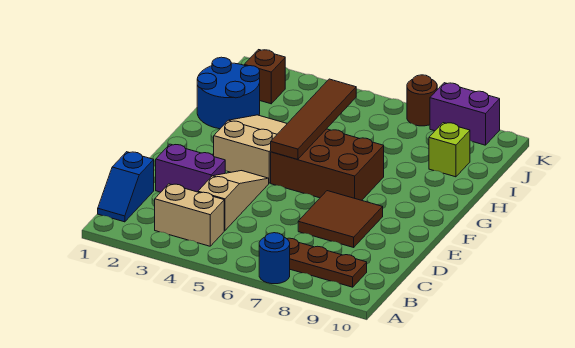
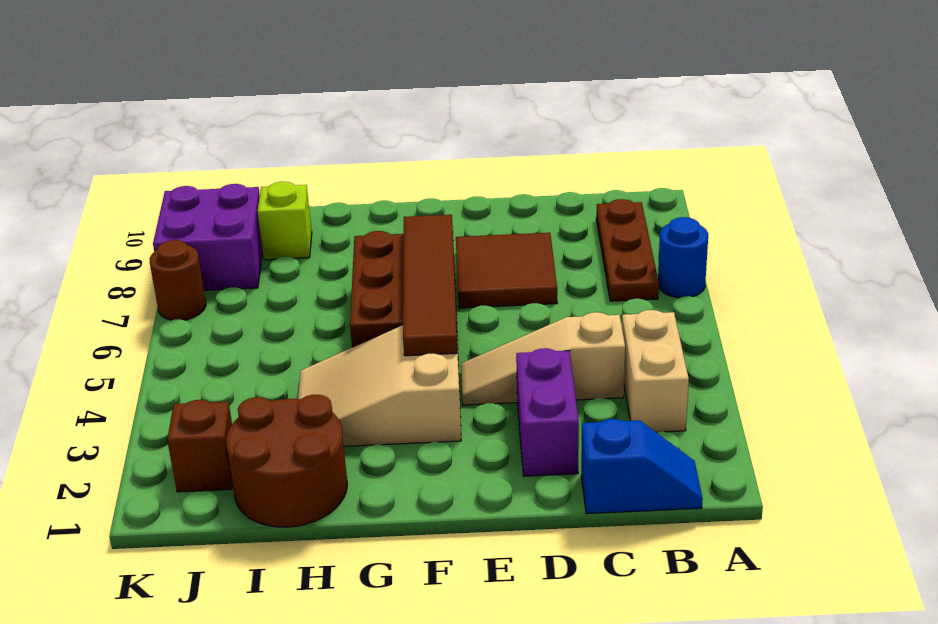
brown tile F5:I5 level 2 -> brown tile F4:F7 level 2
blue round brick H1:I2 level 1 -> brown round brick H1:I2 level 1
purple brick K8:K9 level 1 -> purple brick J8:K9 level 1

